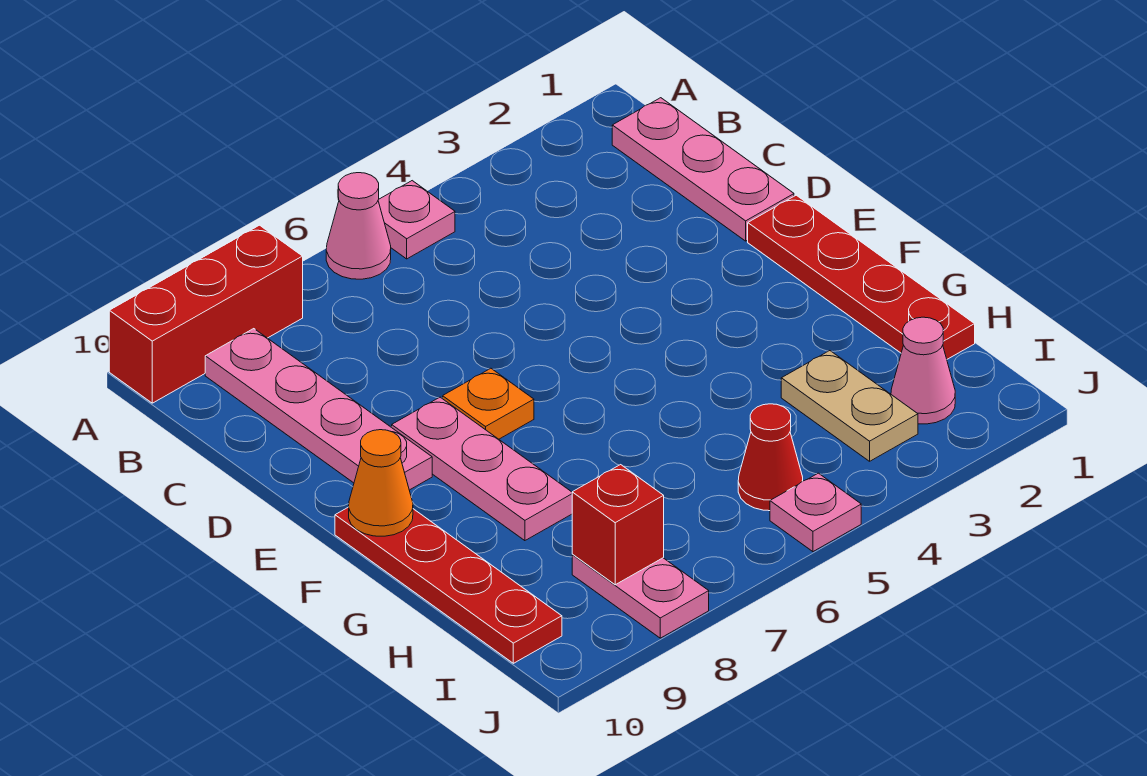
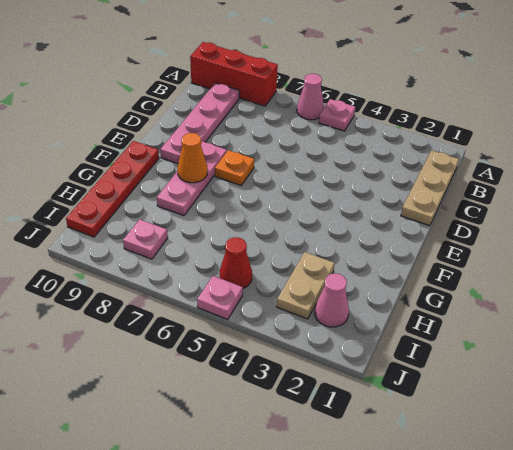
pink plate B1:D1 level 1 -> tan plate B1:D1 level 1
red plate E1:H1 level 1 -> none
orange cone F10 level 2 -> orange cone F8 level 2
pink plate I8:J8 level 1 -> pink plate I8 level 1
red brick I8 level 2 -> none

